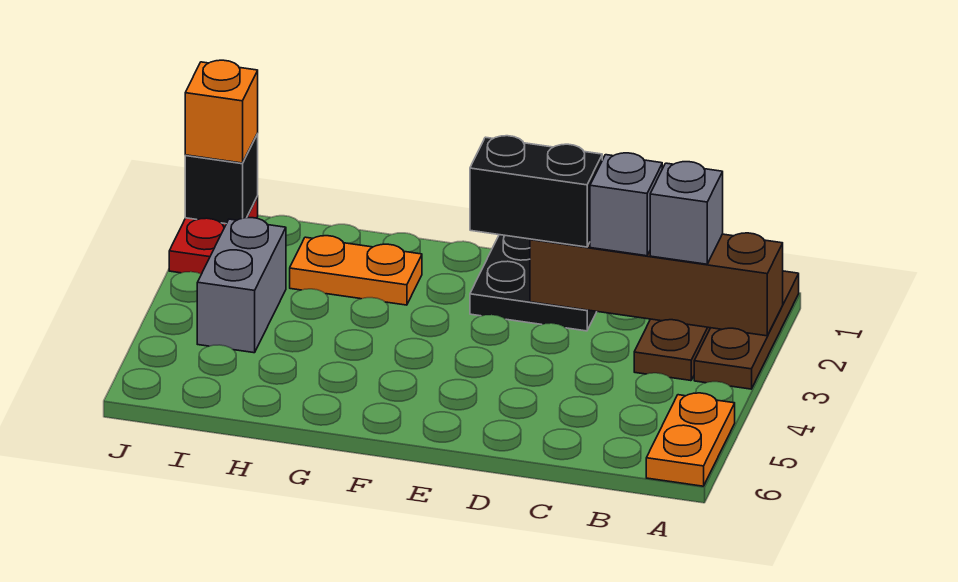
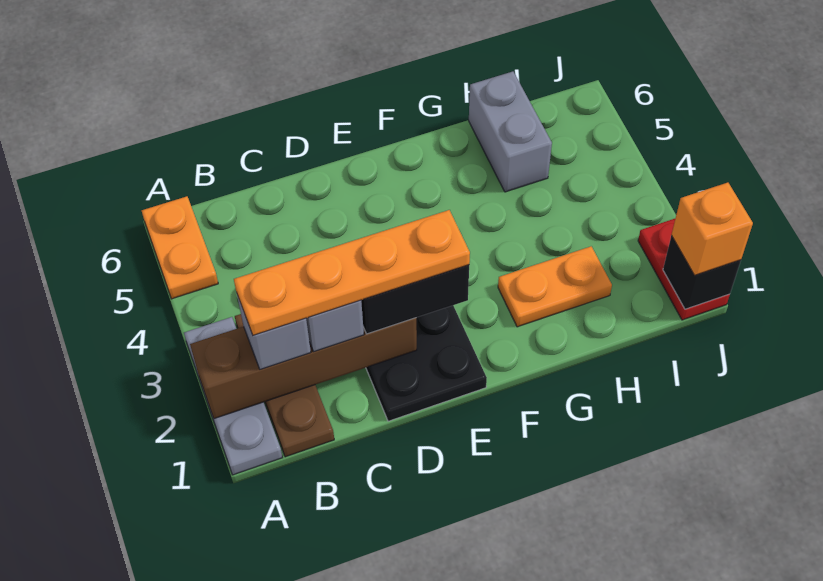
brown plate A1:A3 level 1 -> grey plate A1:A3 level 1
none -> orange plate B2:E2 level 4
grey brick I3:I4 level 1 -> grey brick H5:H6 level 1

